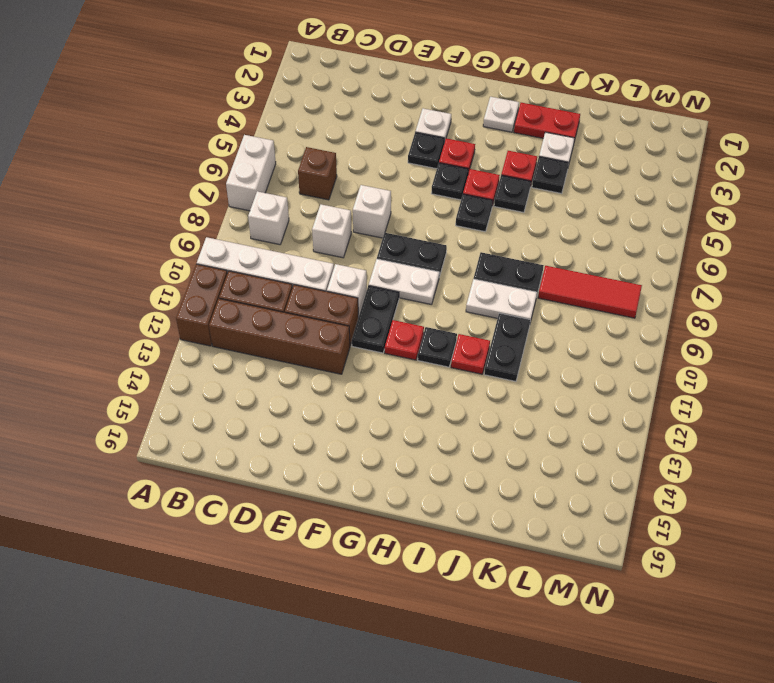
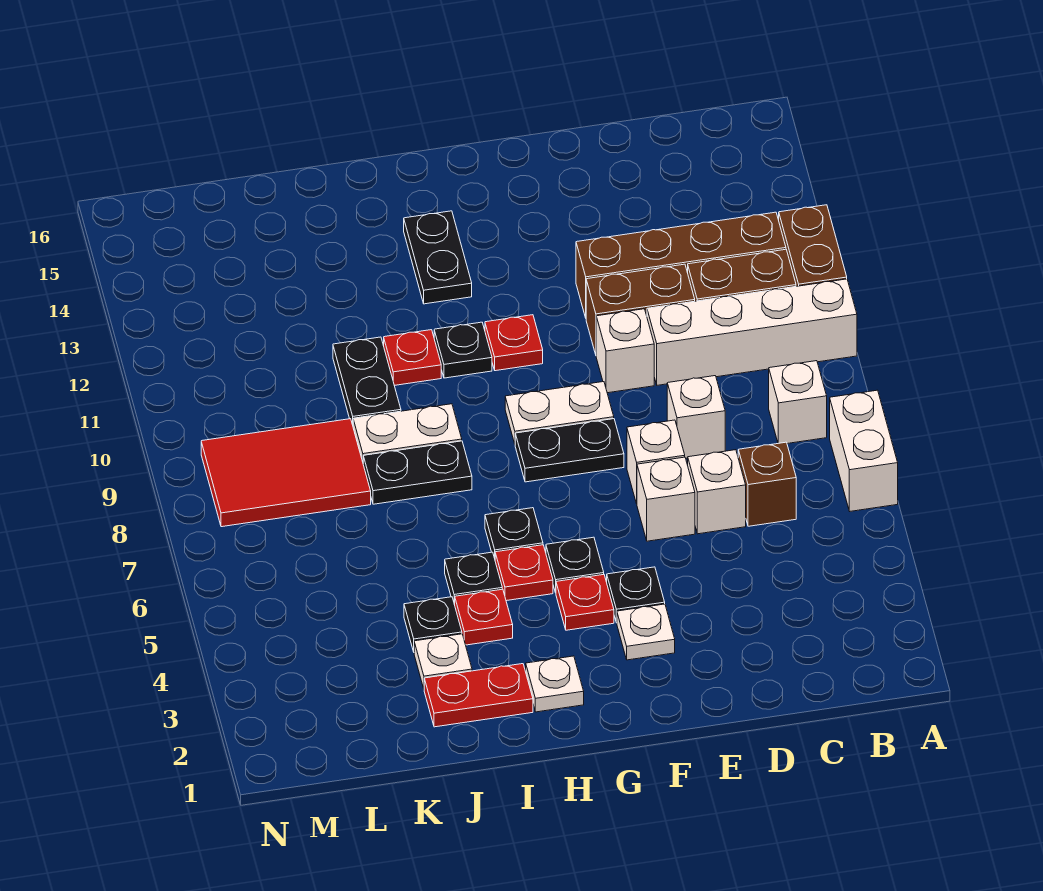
none -> white brick D6 level 1
none -> white brick E6 level 1
black plate F10:F11 level 1 -> black plate H13:H14 level 1
red tile K8:M8 level 1 -> red tile K8:M9 level 1

